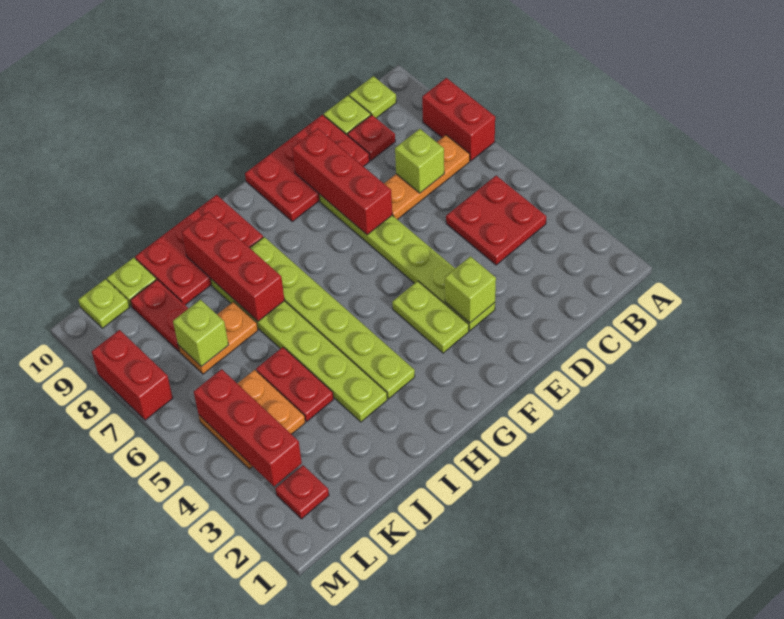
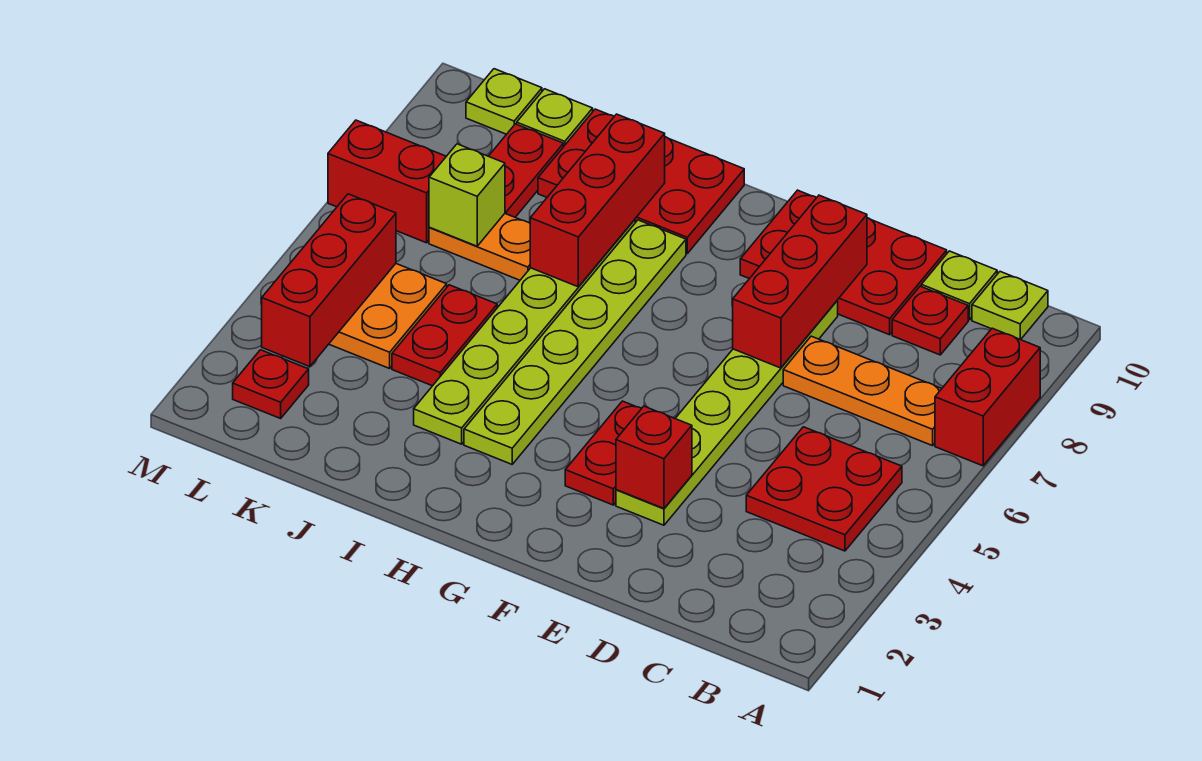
lime brick C7 level 2 -> none
lime brick E3 level 2 -> red brick E3 level 2
lime plate F3:F4 level 1 -> red plate F3:F4 level 1
red brick M7:M8 level 1 -> red brick L7:M7 level 1

